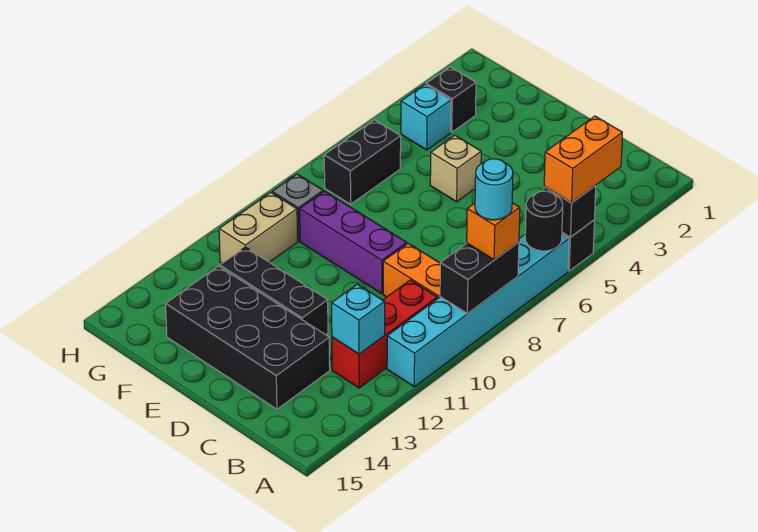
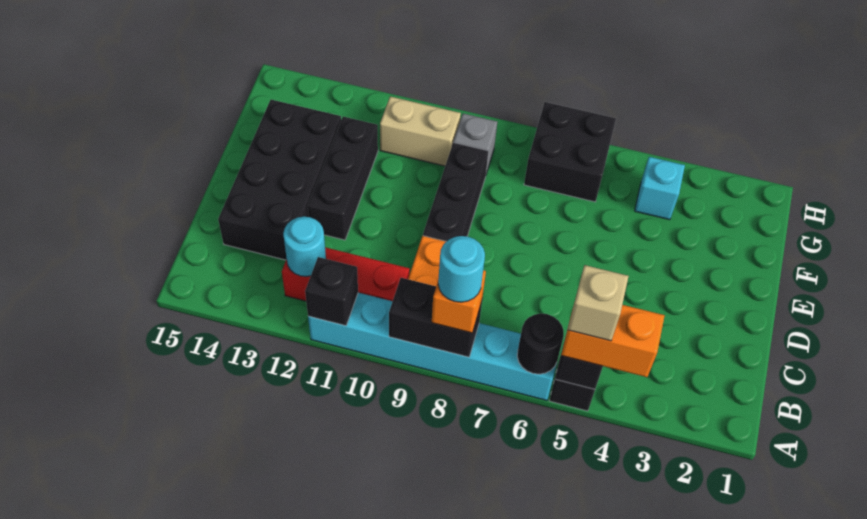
cyan brick B12 level 2 -> cyan round brick B12 level 2
purple brick D9:F9 level 1 -> black brick D9:F9 level 1
tan brick E5 level 1 -> tan brick A5 level 4
black brick G3 level 1 -> black brick A11 level 2
black brick G6:G7 level 1 -> black brick G6:H7 level 1

